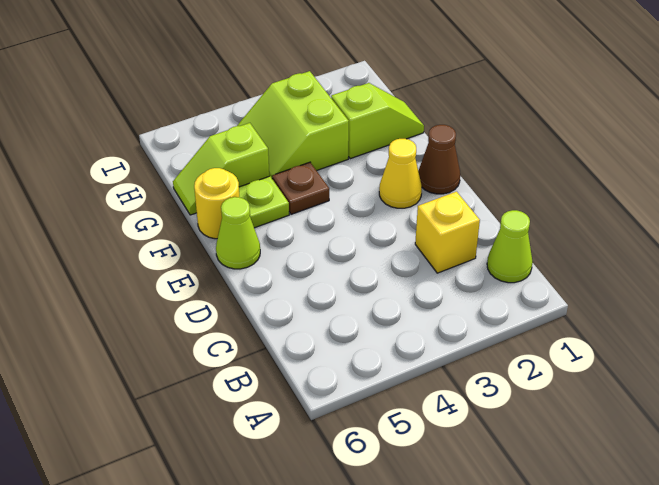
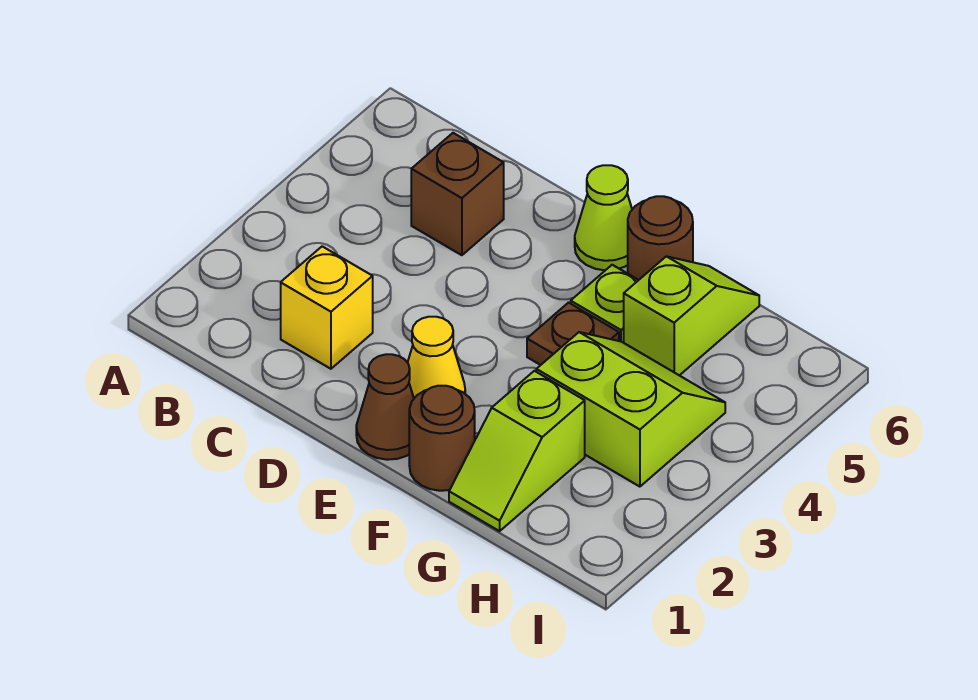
lime cone B1 level 1 -> none
none -> brown brick C5 level 1
none -> brown round brick F1 level 1
yellow round brick F6 level 1 -> brown round brick F6 level 1

